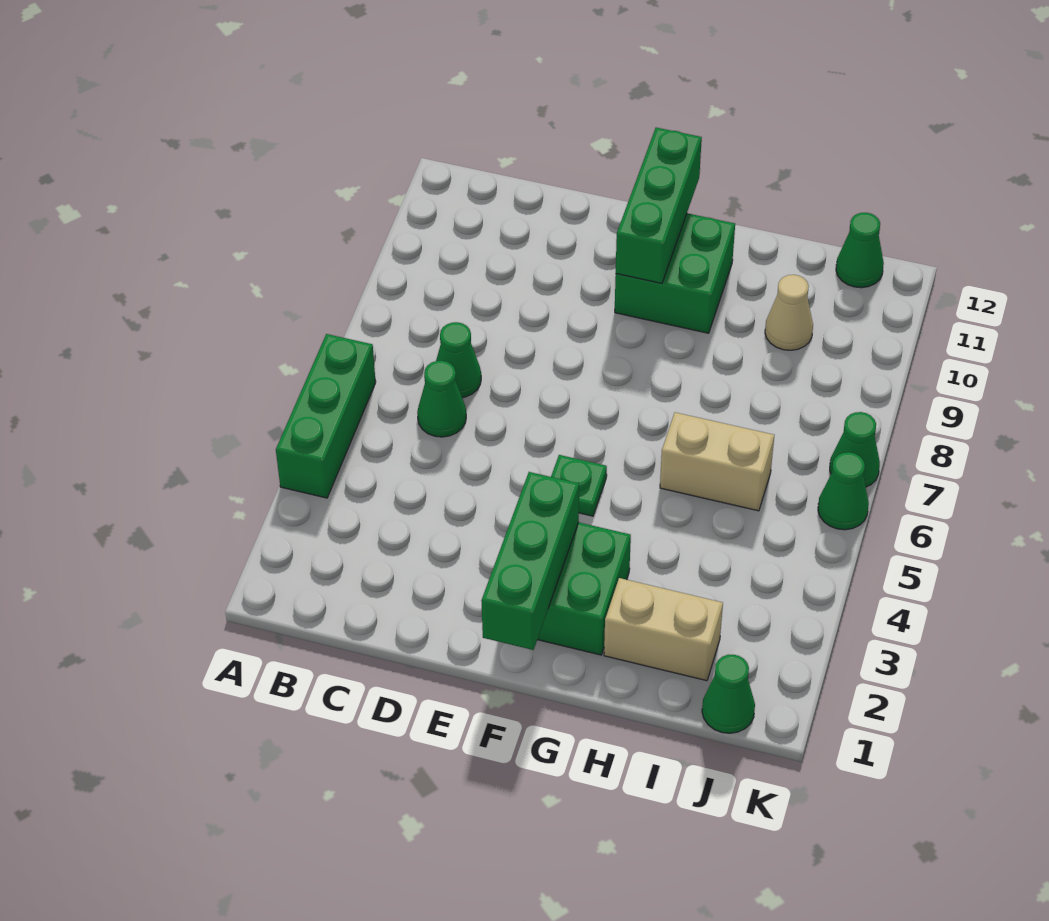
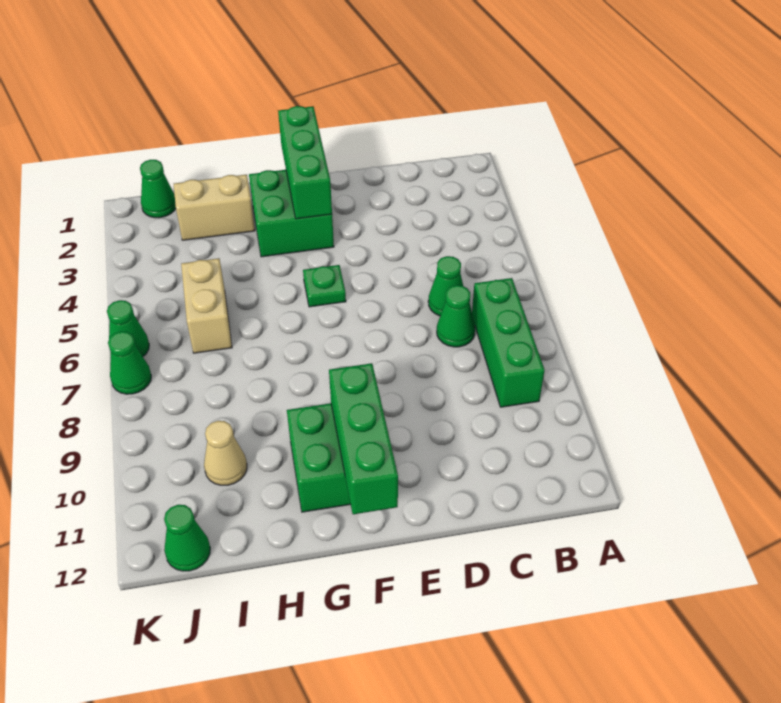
green brick A4:A6 level 1 -> green brick B7:B9 level 1
tan brick H6:I6 level 1 -> tan brick I5:I6 level 1

